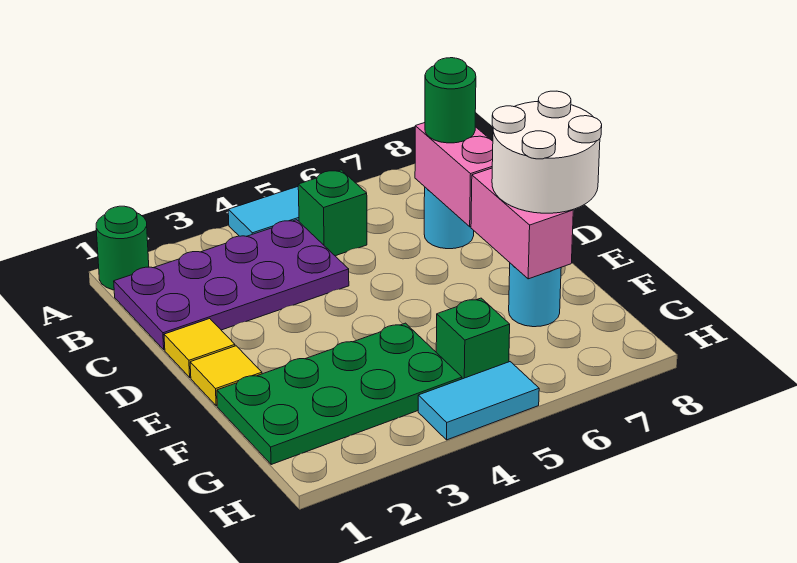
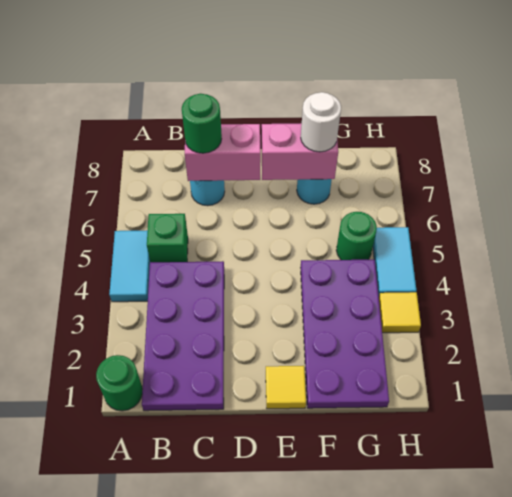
yellow tile D1 level 1 -> yellow tile H3 level 1
white round brick E7:F8 level 3 -> white round brick F7 level 3
green plate F1:G4 level 1 -> purple plate F1:G4 level 1
green brick G5 level 1 -> green round brick G5 level 1

